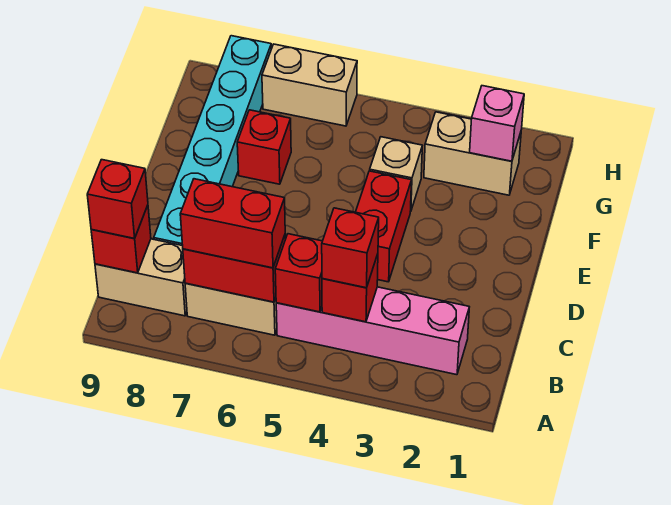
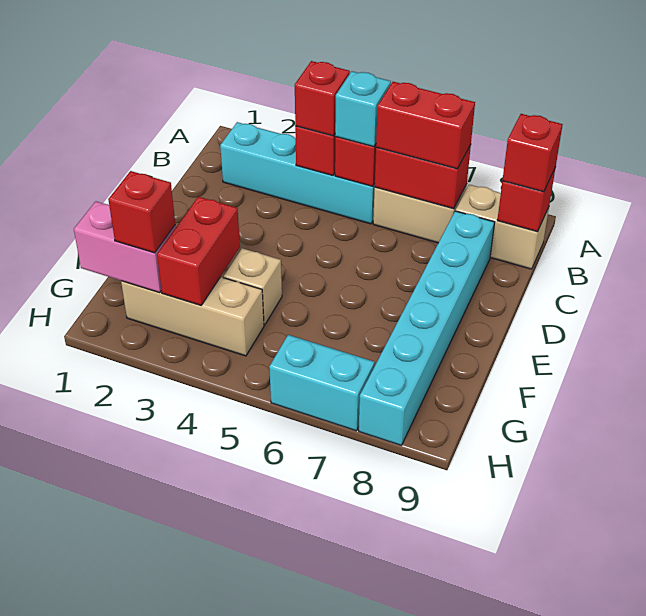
pink brick B2:B5 level 1 -> cyan brick B2:B5 level 1
none -> cyan brick B5 level 3
red brick D4:E4 level 1 -> red brick F3:G3 level 2
red brick F7 level 1 -> red brick G2 level 3
tan brick G2:G3 level 1 -> tan brick G2:G4 level 1
pink brick G2 level 2 -> pink brick G1:G2 level 2
tan brick H6:H7 level 1 -> cyan brick H6:H7 level 1

